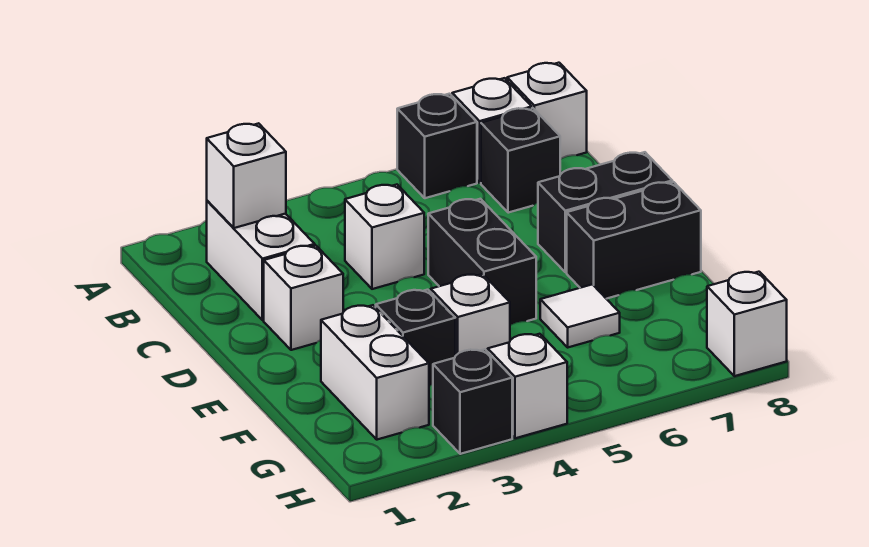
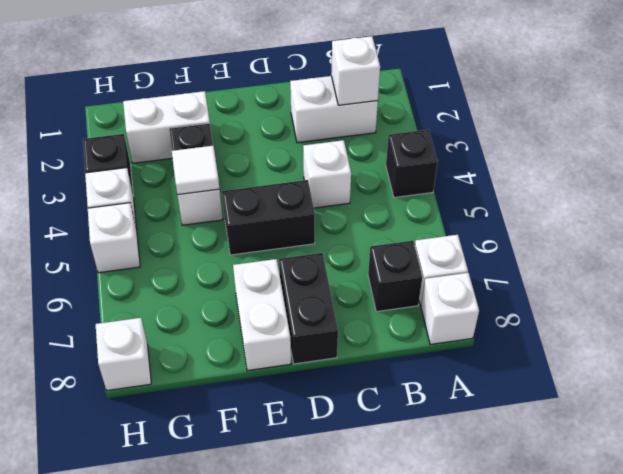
black brick A6 level 1 -> black brick A4 level 1
white brick D2 level 1 -> white brick H5 level 1
black brick E7:E8 level 1 -> white brick E7:E8 level 1
white tile F6 level 1 -> white tile F4 level 2

